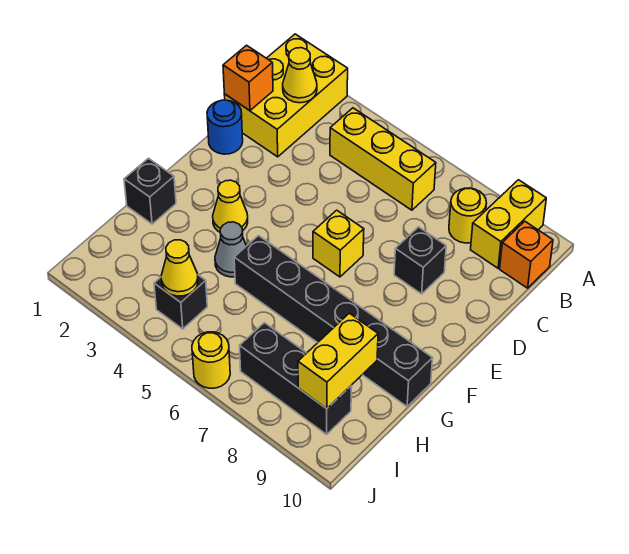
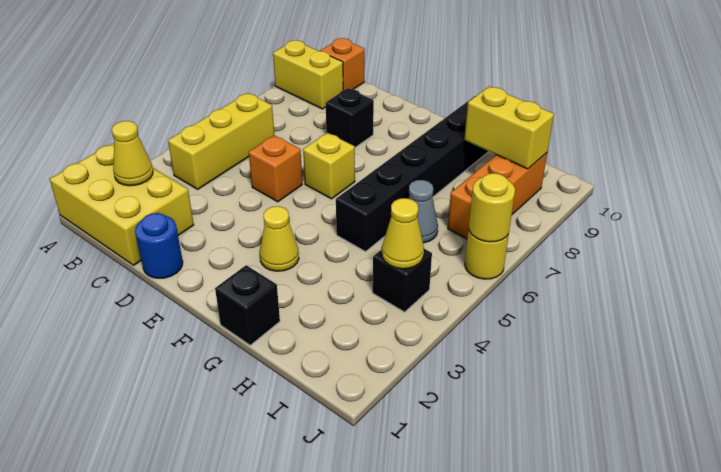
yellow round brick B8 level 1 -> yellow round brick J6 level 2
orange brick C1 level 2 -> orange brick D5 level 1
grey cone G4 level 1 -> grey cone H6 level 1
black brick I7:I9 level 1 -> orange brick I7:I9 level 1

